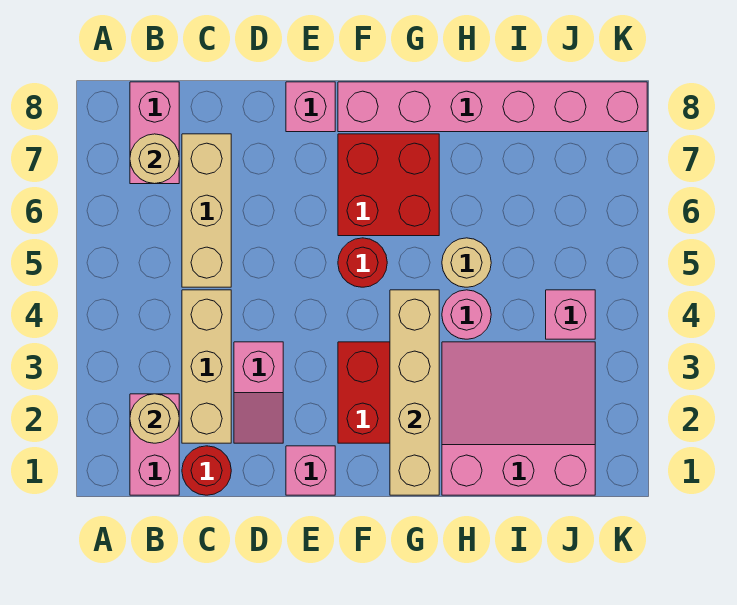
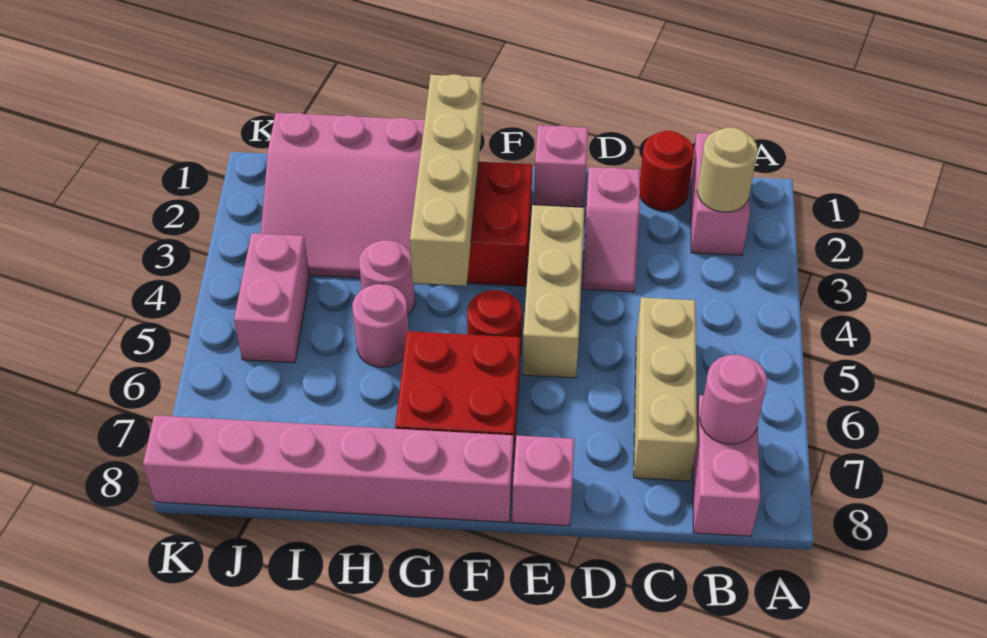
tan round brick B7 level 2 -> pink round brick B7 level 2
tan brick C2:C4 level 1 -> tan brick E3:E5 level 1
pink slope D2:D3 level 1 top 3 -> pink slope D2:D3 level 1 top 2
tan round brick H5 level 1 -> pink round brick H5 level 1
pink brick J4 level 1 -> pink brick J4:J5 level 1

